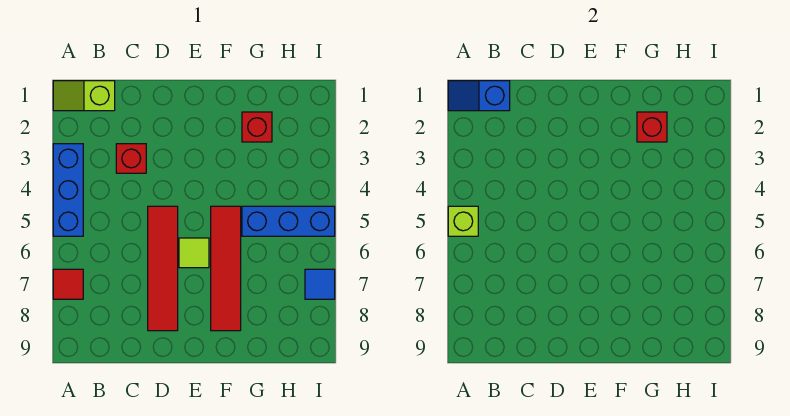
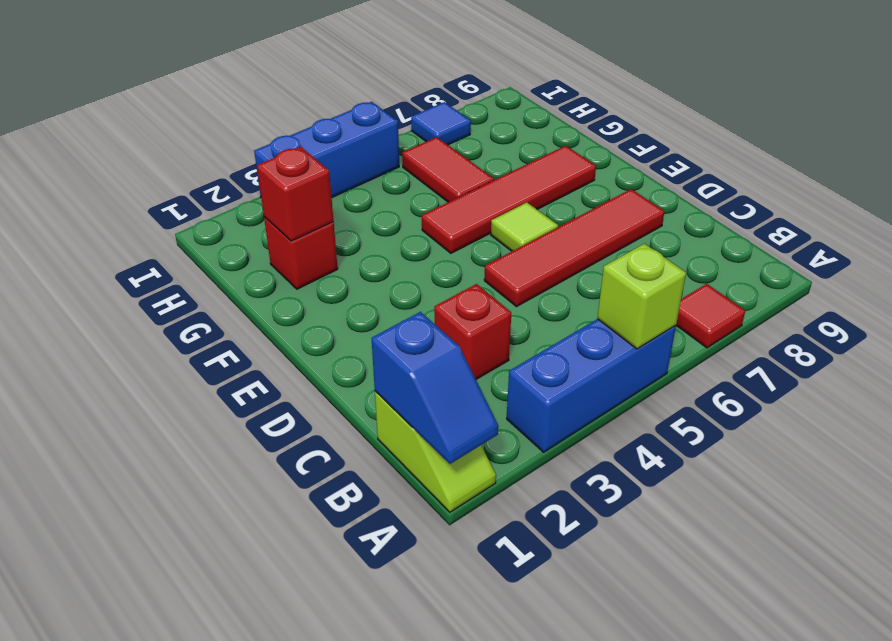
blue brick G5:I5 level 1 -> blue brick I3:I5 level 1
none -> red tile G6:H6 level 1

